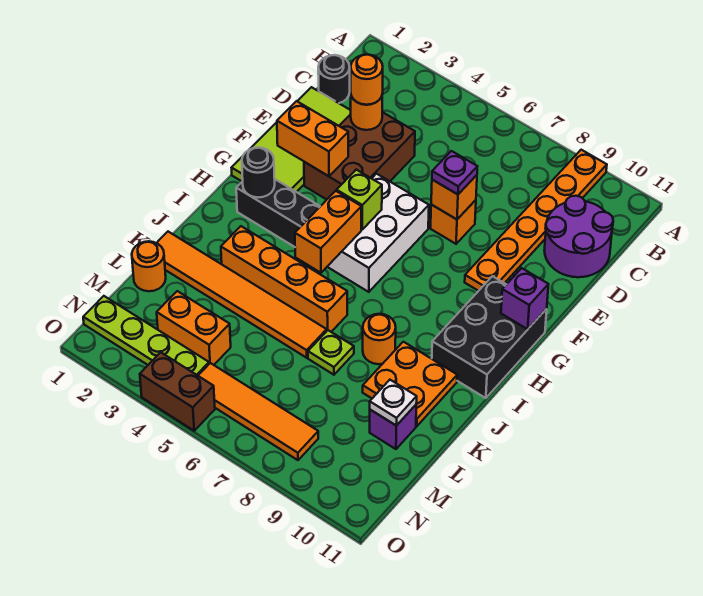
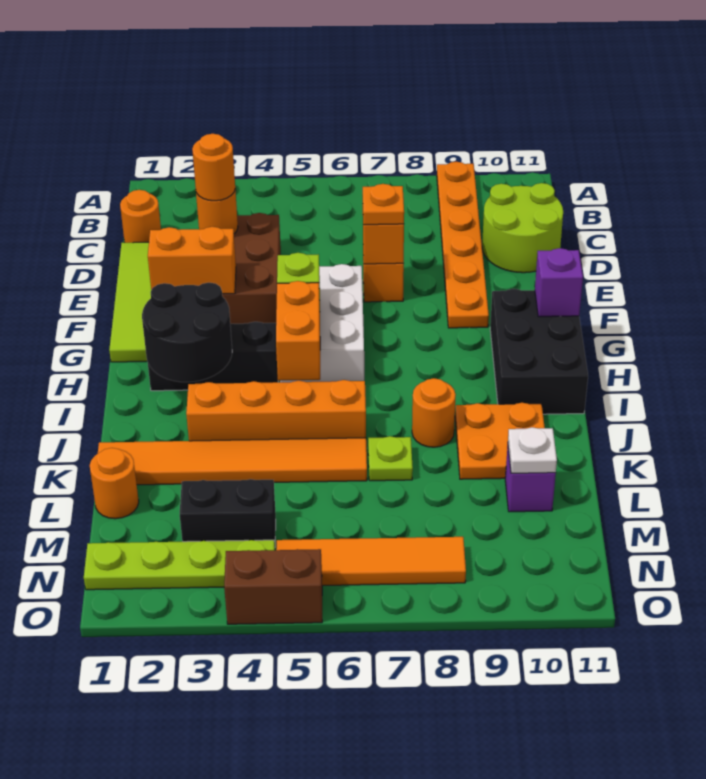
black round brick C1 level 1 -> orange round brick C1 level 1
purple round brick C10:D11 level 1 -> lime round brick C10:D11 level 1
purple plate E7 level 3 -> orange plate E7 level 3
black round brick H2 level 2 -> black round brick H2:I3 level 2
orange brick M3:M4 level 1 -> black brick M3:M4 level 1

